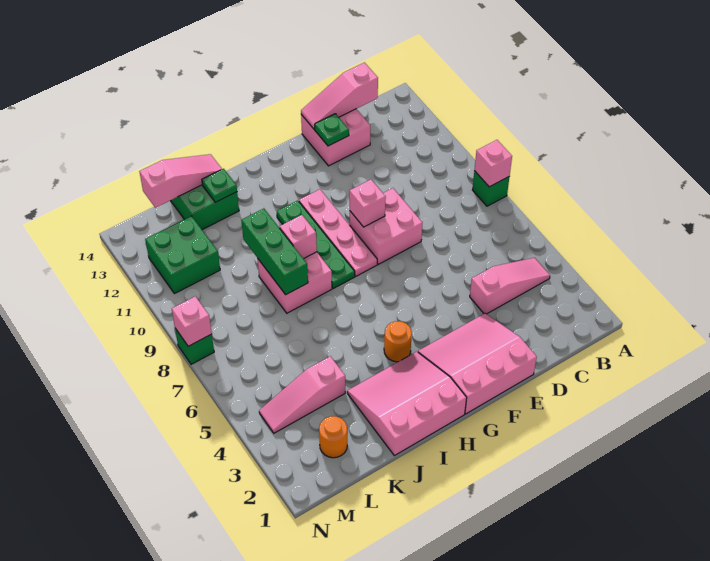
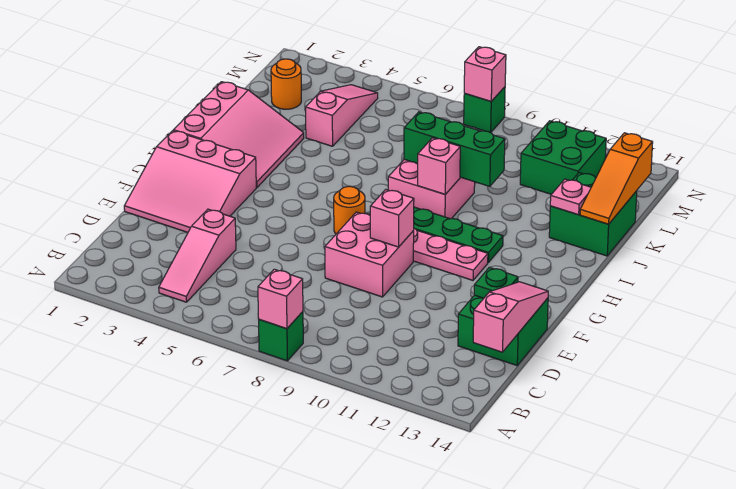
pink brick D13:E14 level 1 -> green brick D13:E14 level 1
pink slope E1:G3 level 1 top 1 -> pink slope E1:G3 level 1 top G
orange round brick H4 level 1 -> orange round brick G7 level 1
green plate J13 level 2 -> pink plate J13 level 2
pink slope J14:L14 level 2 top L -> orange slope J14:L14 level 2 top L

